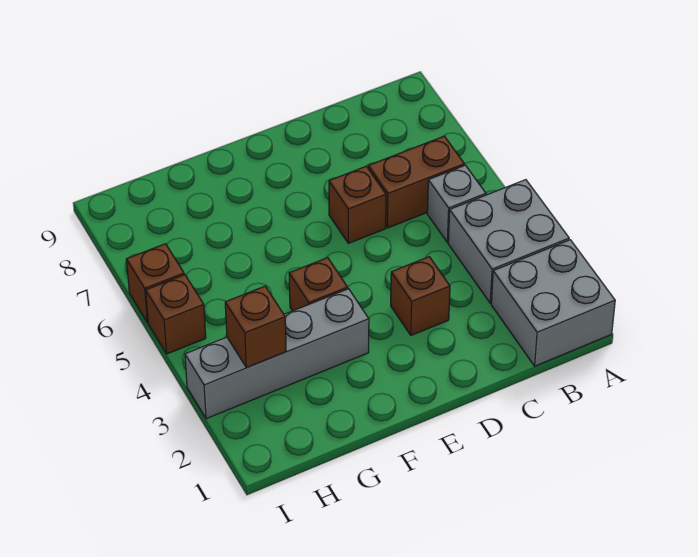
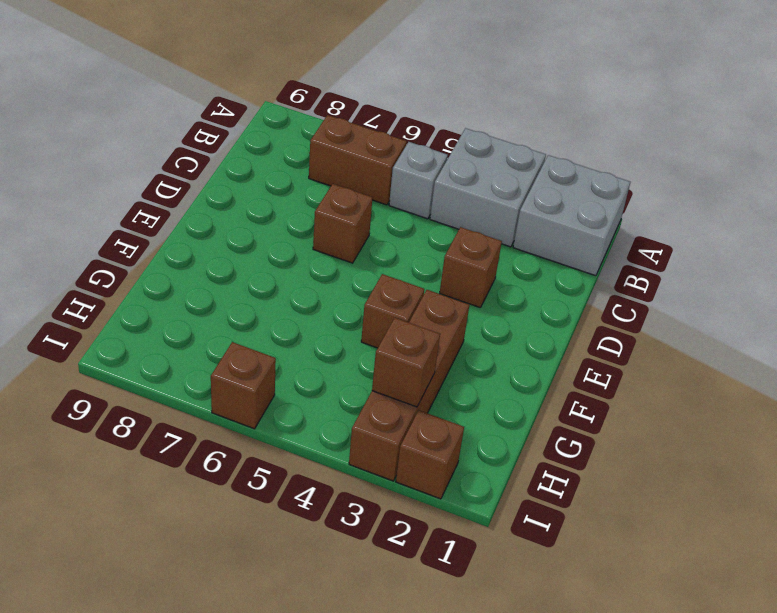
brown brick B6:C6 level 1 -> brown brick B6:B7 level 1
grey brick F3:I3 level 1 -> brown brick F3:I3 level 1
brown brick I5 level 1 -> brown brick I2 level 1

